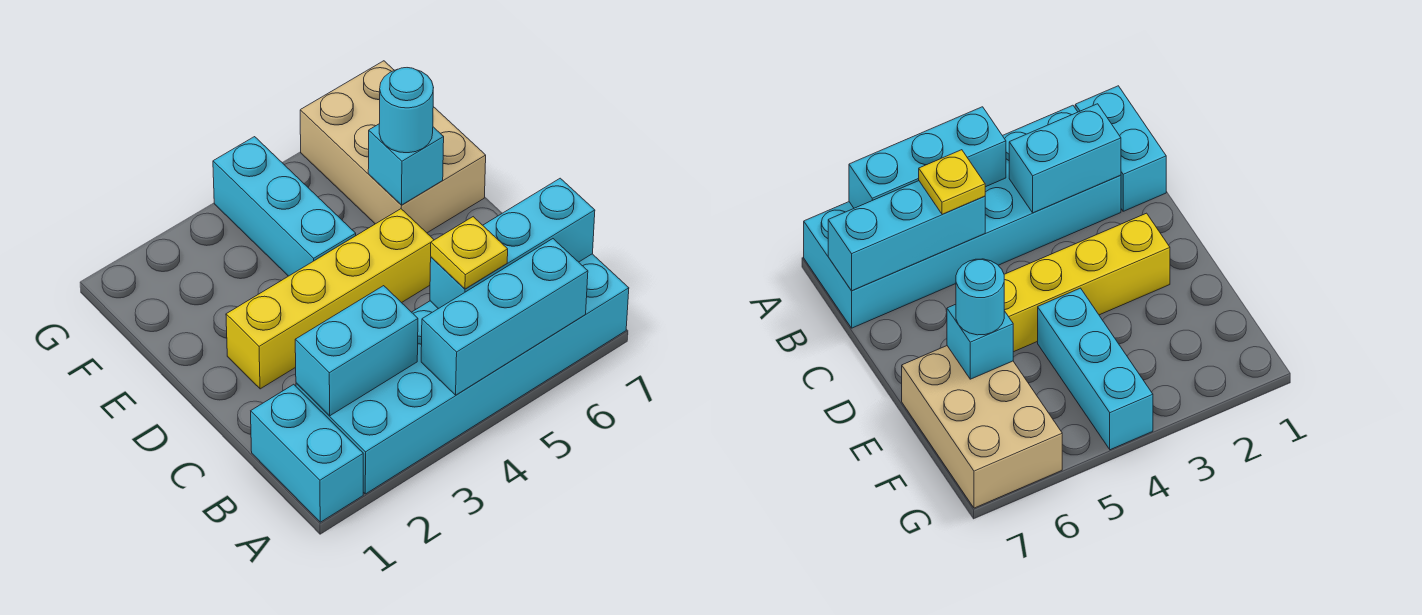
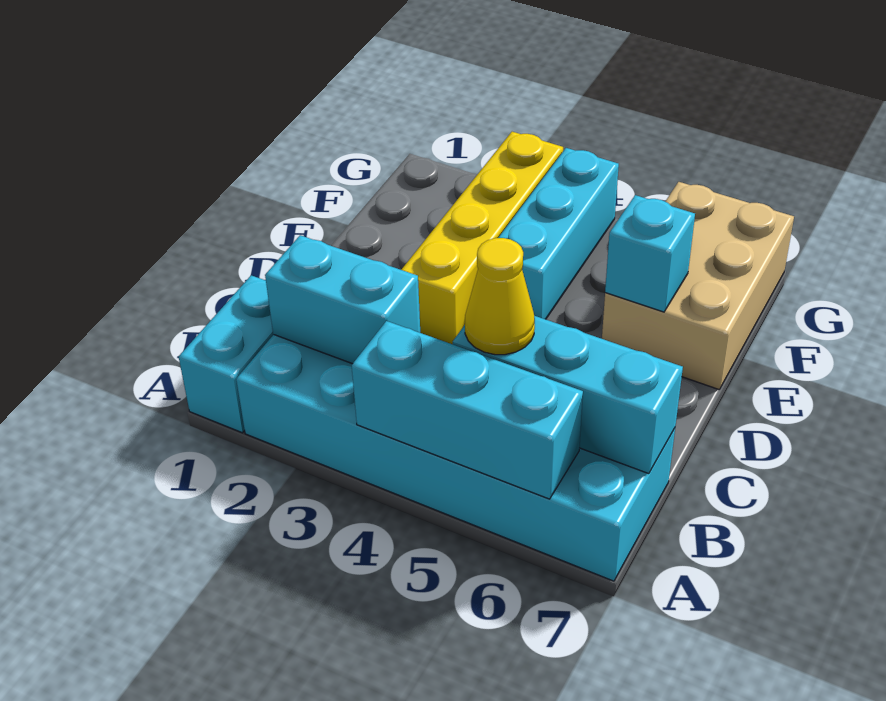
yellow plate B5 level 3 -> yellow cone B5 level 3
yellow brick D2:D5 level 1 -> yellow brick D3:G3 level 1
cyan round brick E6 level 3 -> none

